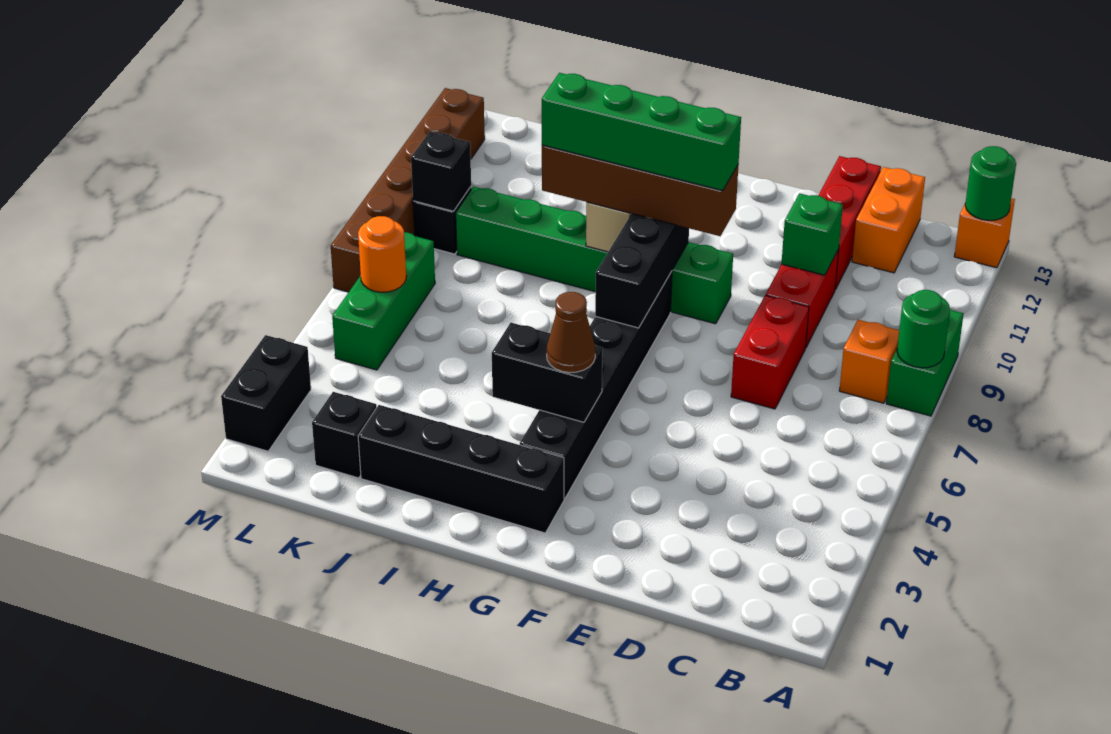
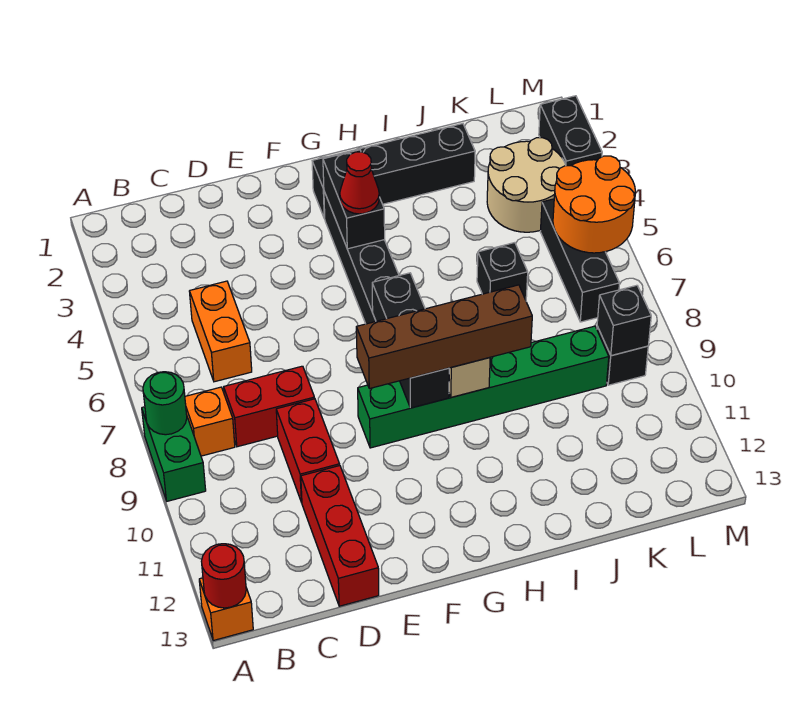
green round brick A13 level 2 -> red round brick A13 level 2
orange brick C12:C13 level 1 -> orange brick C5:C6 level 1
red brick D7:D8 level 1 -> red brick C8:D8 level 1
green brick D10 level 2 -> none
green brick F9:I9 level 4 -> none
black brick G4:H4 level 2 -> black brick G3:G4 level 2
brown cone G4 level 3 -> red cone G4 level 3
black brick K2 level 1 -> black brick J6 level 1
none -> tan round brick K3:L4 level 1
green brick L5:L7 level 1 -> black brick L5:L7 level 1
orange round brick L6 level 2 -> orange round brick L5:M6 level 2
brown brick M7:M12 level 1 -> none

